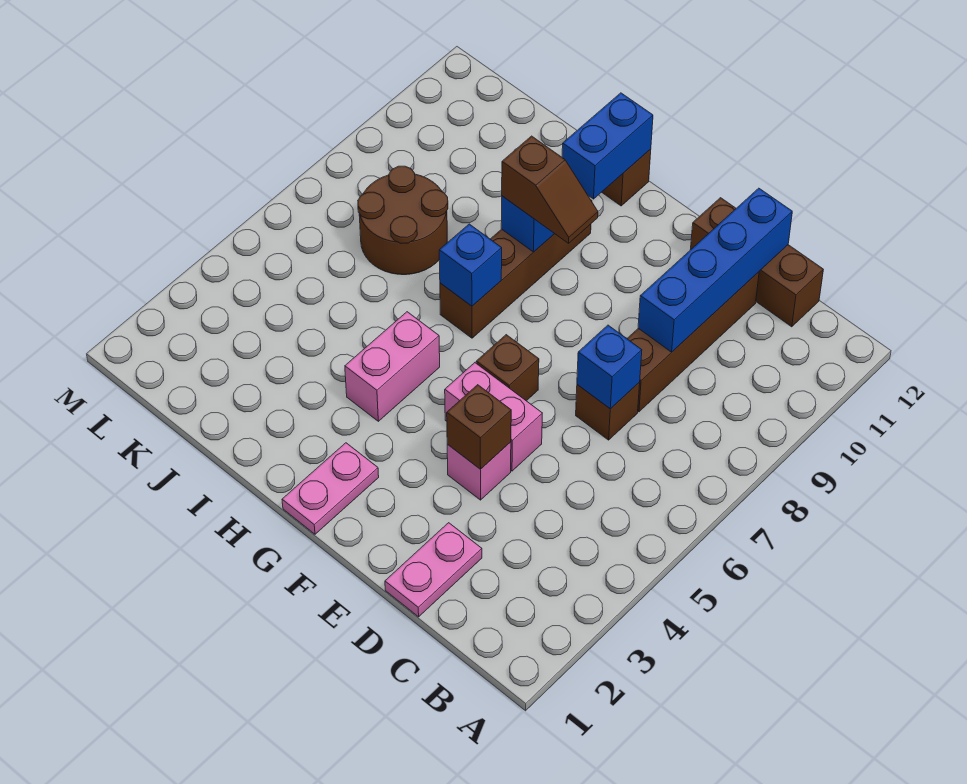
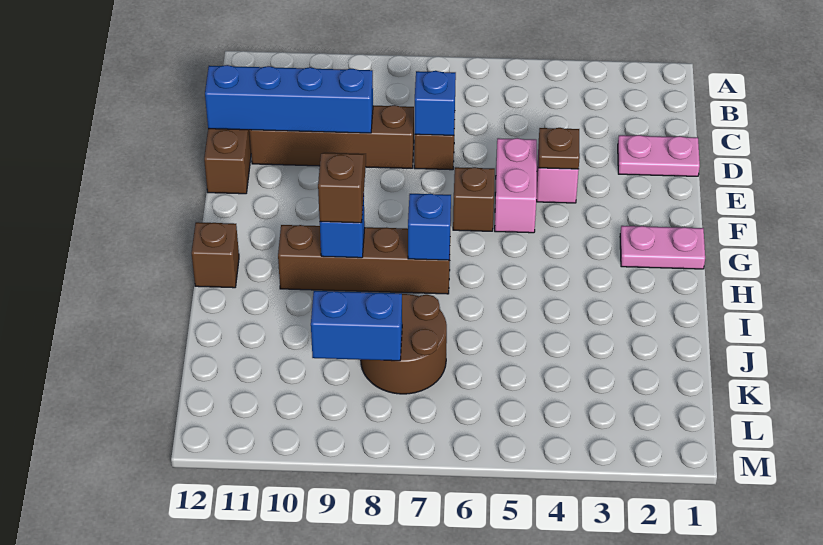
brown brick E4 level 2 -> brown plate E4 level 2
pink brick H4:H5 level 1 -> none
blue brick H11:H12 level 2 -> blue brick K8:K9 level 2

